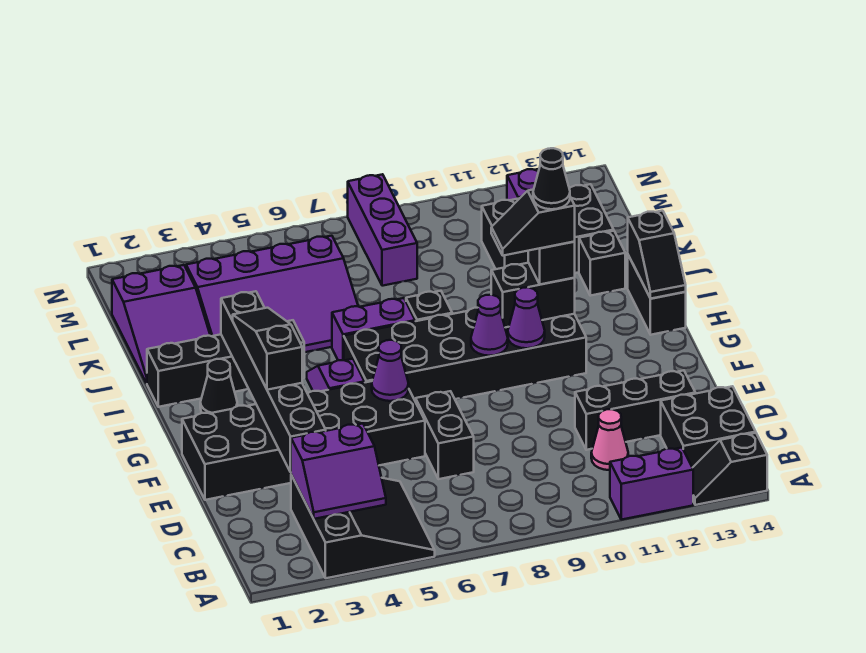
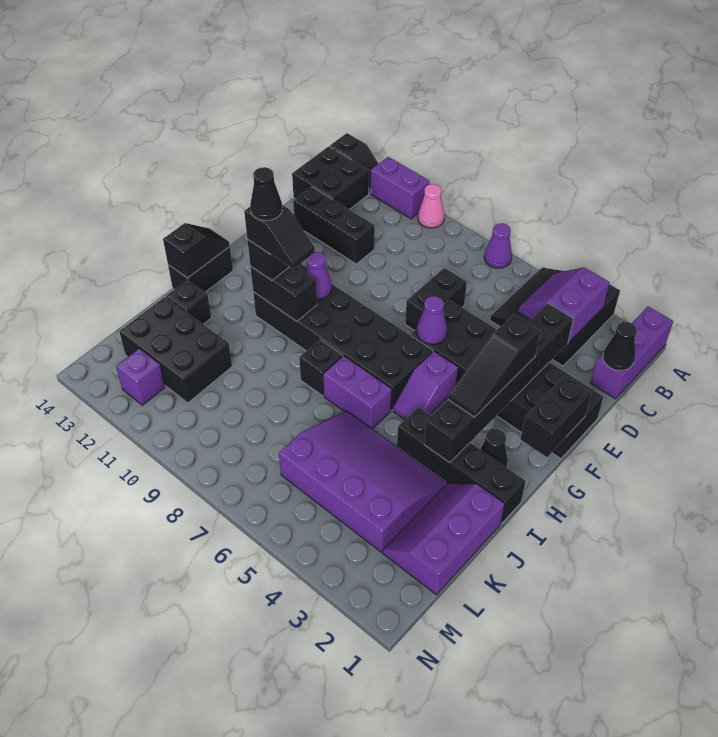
purple slope B3:C4 level 2 top C -> purple slope B3:C4 level 2 top 3
none -> black cone C1 level 2
pink cone C11 level 1 -> pink cone A10 level 1
none -> black brick F1:G1 level 2
purple cone G9 level 2 -> purple cone A7 level 1
purple slope J1:L2 level 1 top L -> purple slope J1:L2 level 1 top 1
purple brick L8:N8 level 1 -> purple brick A1:C1 level 1

